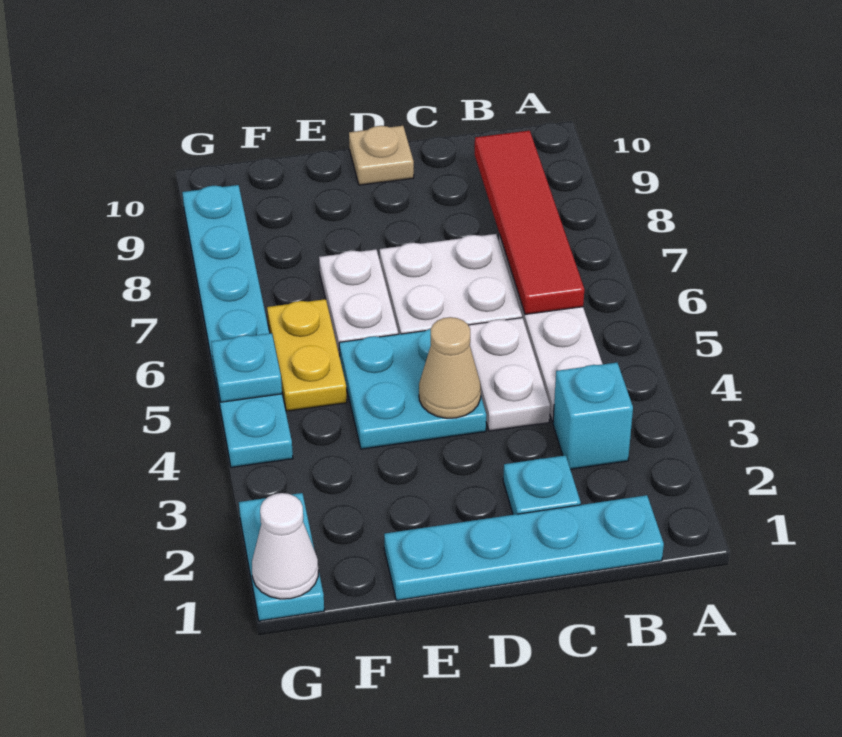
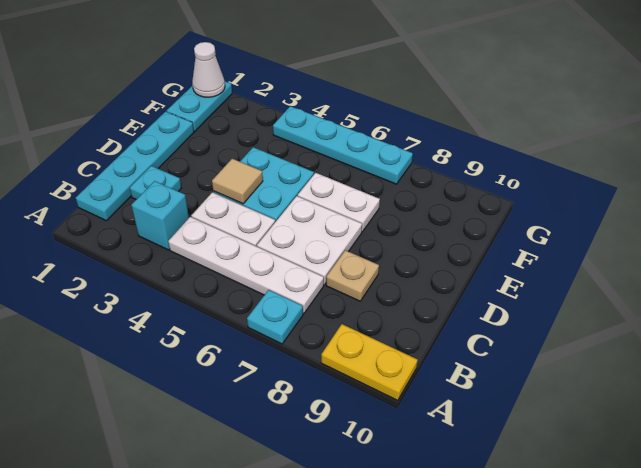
red tile B6:B9 level 2 -> none
tan cone D4 level 2 -> tan tile D4 level 2
tan plate D10 level 1 -> tan plate C8 level 1
yellow plate F5:F6 level 1 -> yellow plate A9:A10 level 1
cyan plate G1:G2 level 1 -> cyan plate F1:G1 level 1
cyan plate G4:G9 level 1 -> cyan plate G4:G7 level 1
cyan plate G5 level 2 -> cyan plate A7 level 1

